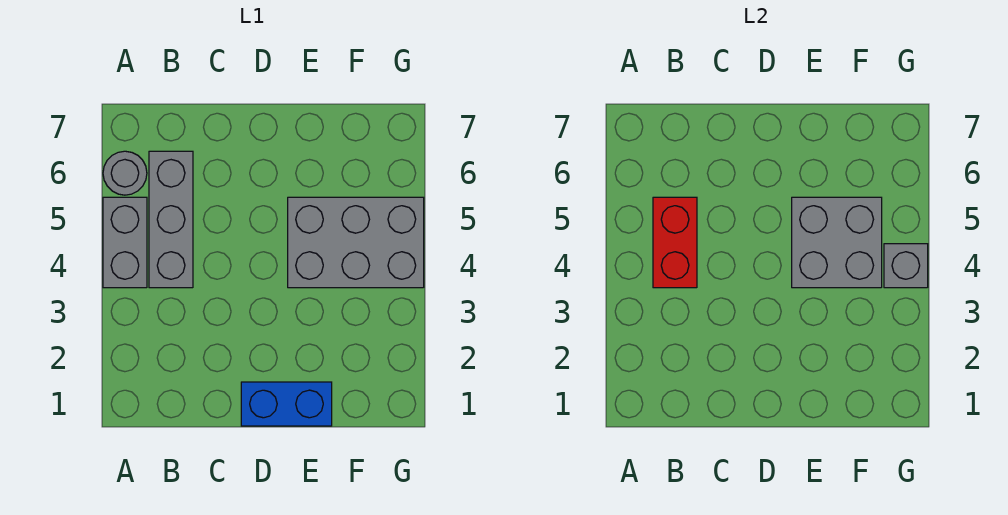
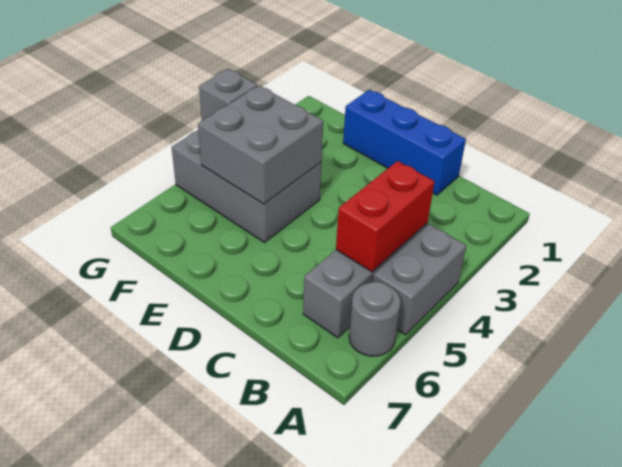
blue brick D1:E1 level 1 -> blue brick C1:E1 level 1

